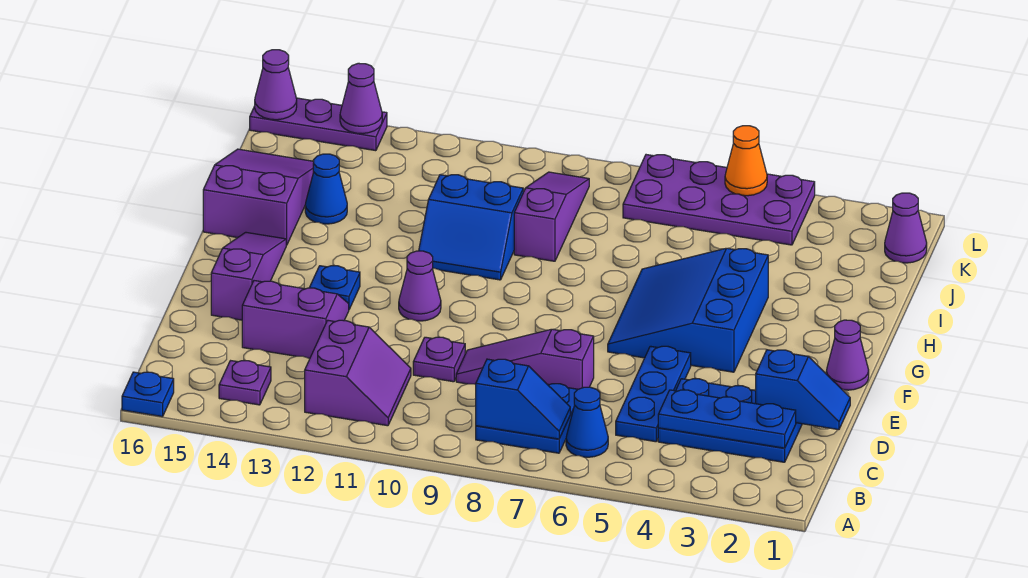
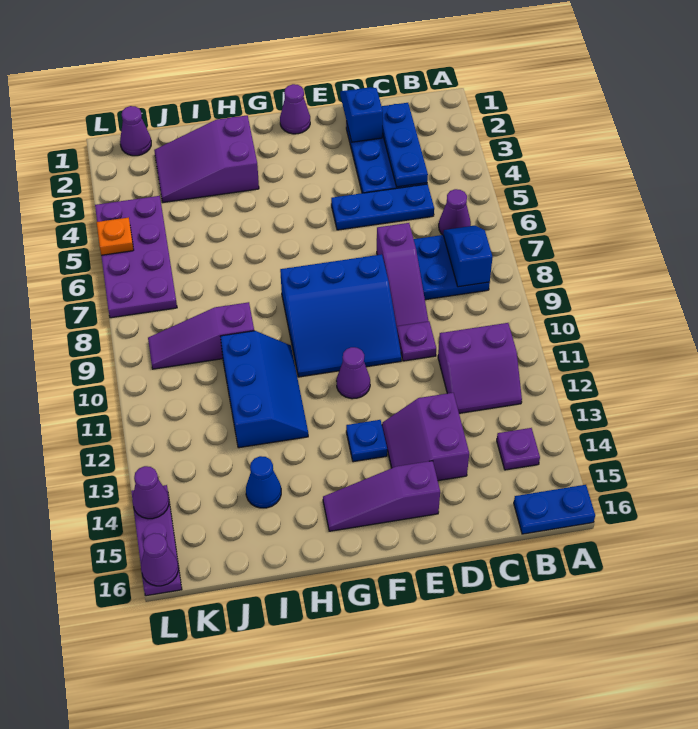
blue plate A16 level 1 -> blue plate A16:B16 level 1
blue cone B6 level 1 -> purple cone B6 level 1
purple slope B11:C12 level 1 top 12 -> purple slope B11:C12 level 1 top 11
blue slope F4:H6 level 1 top 4 -> blue slope E8:G10 level 1 top 8
blue slope H10:I11 level 1 top I -> blue slope H10:I12 level 1 top I
purple slope H15:J16 level 1 top H -> purple slope H2:J3 level 1 top H
orange cone L5 level 2 -> orange plate L5 level 2

